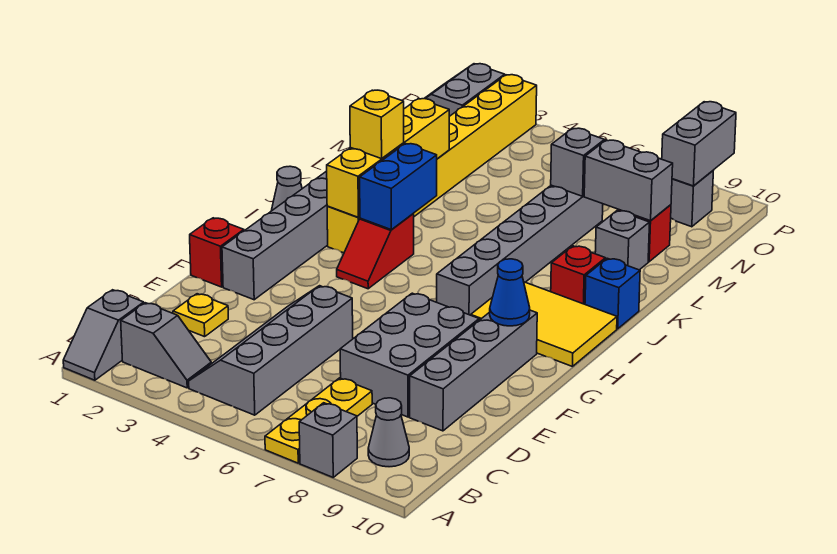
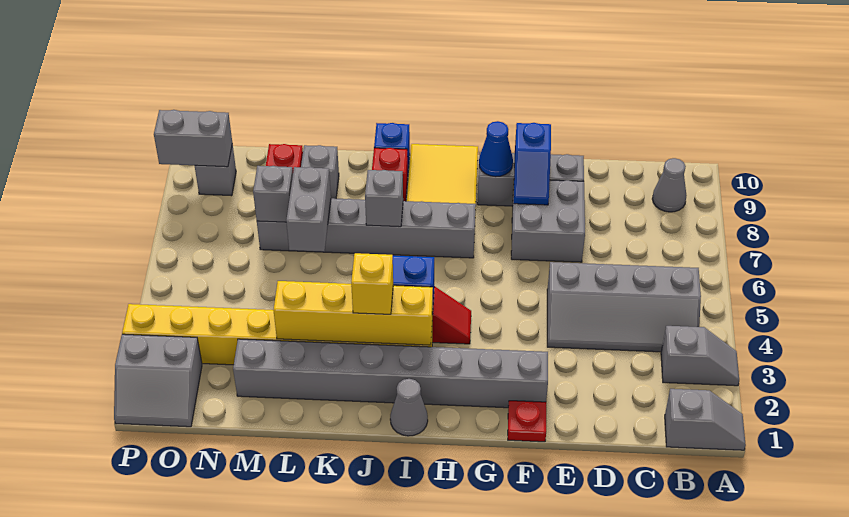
yellow plate A7:C7 level 1 -> none
grey brick A8 level 1 -> grey brick J7 level 2
grey slope B2:B3 level 1 top 2 -> grey slope A3:B3 level 1 top B
yellow plate D2 level 1 -> none
grey brick D7:F8 level 1 -> grey brick E7:F8 level 1
grey brick D9:G9 level 1 -> grey brick E9:G9 level 1
red brick F1 level 1 -> red plate F1 level 1
none -> blue slope F8:F9 level 2 top 9
grey brick M8:M9 level 2 -> grey brick L6:L7 level 2

